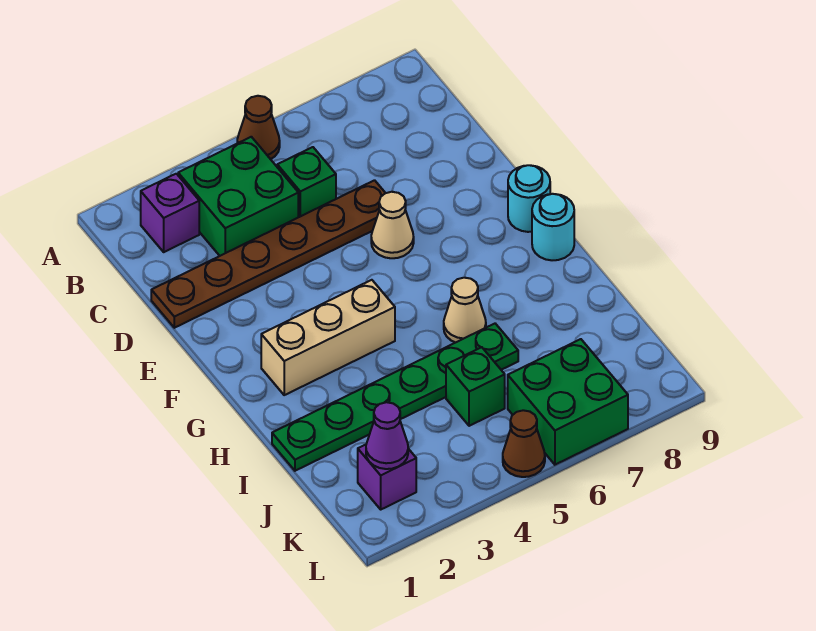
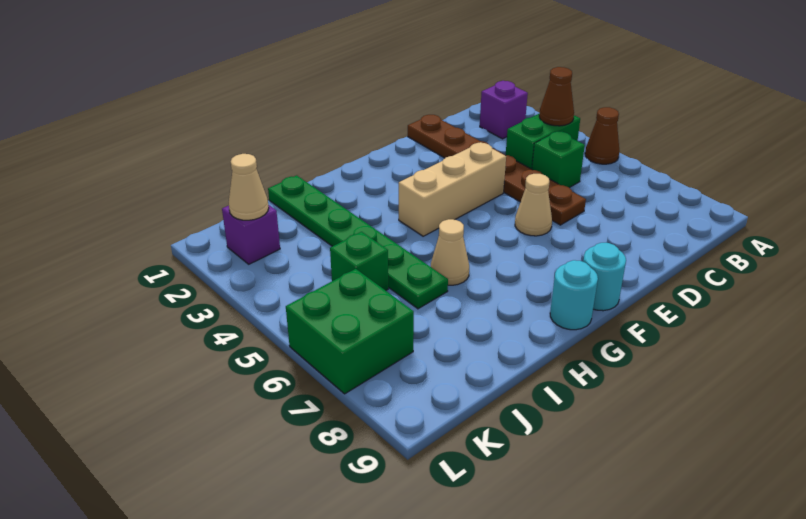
green brick B3:C4 level 1 -> green brick B4:C4 level 1
tan brick G2:G4 level 1 -> tan brick E4:G4 level 1
purple cone K2 level 2 -> tan cone K2 level 2
brown cone L5 level 1 -> brown cone B4 level 2

